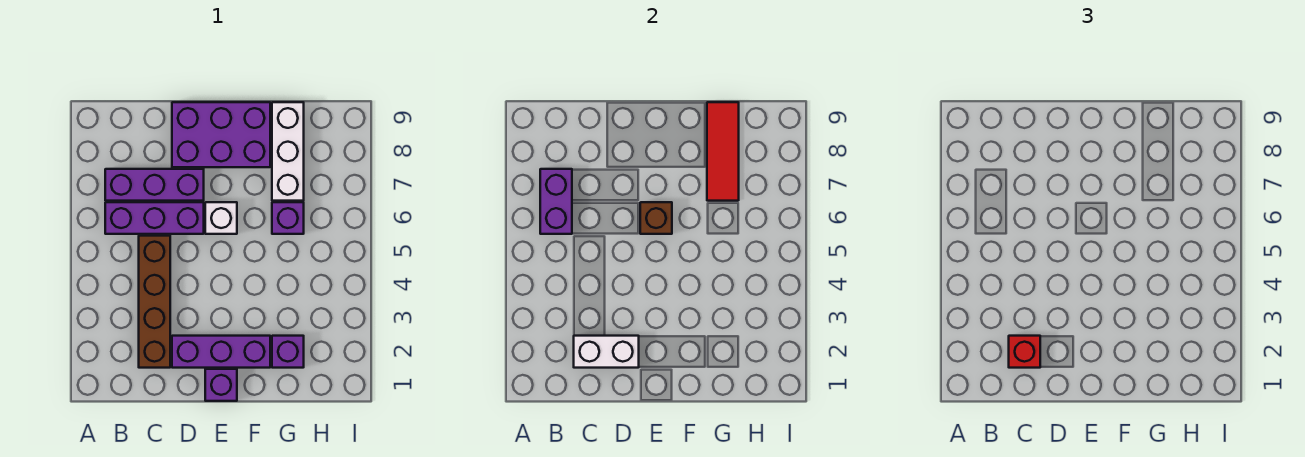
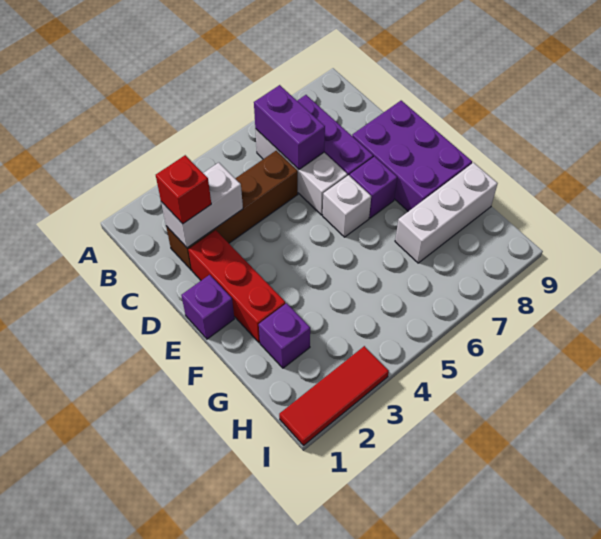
purple brick B6:D6 level 1 -> white brick B6:D6 level 1
purple brick B6:B7 level 2 -> purple brick B6:C6 level 2
white brick C2:D2 level 2 -> white brick C2:C3 level 2
purple brick D2:F2 level 1 -> red brick D2:F2 level 1
brown brick E6 level 2 -> none
purple brick G6 level 1 -> purple brick E7 level 1
red tile G7:G9 level 2 -> red tile I1:I3 level 1

